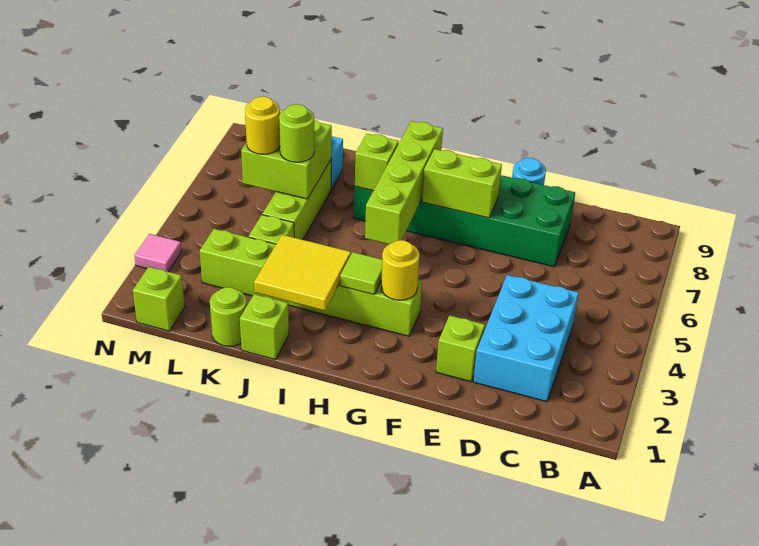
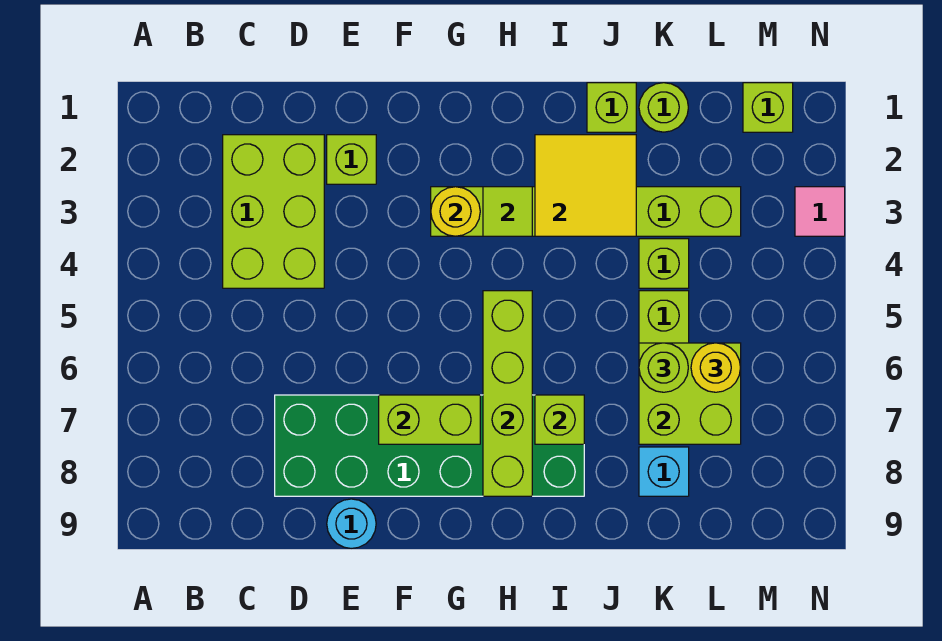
cyan brick C2:D4 level 1 -> lime brick C2:D4 level 1

